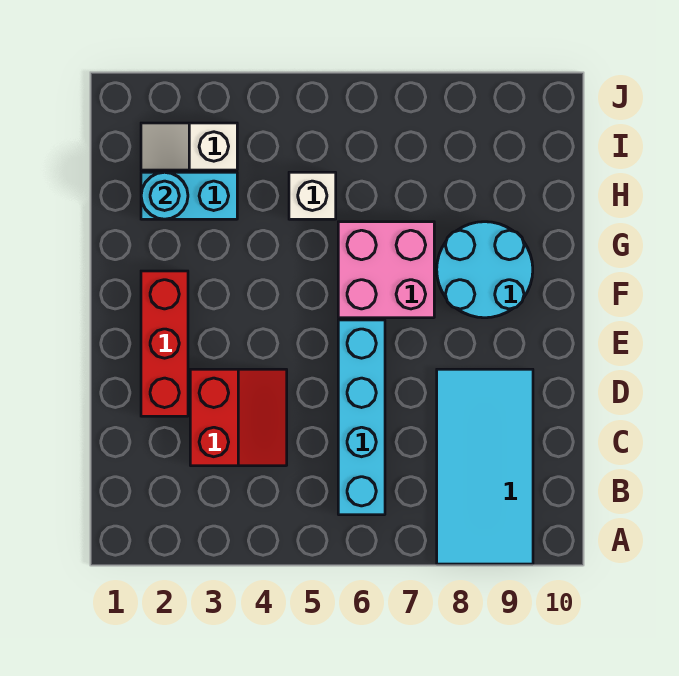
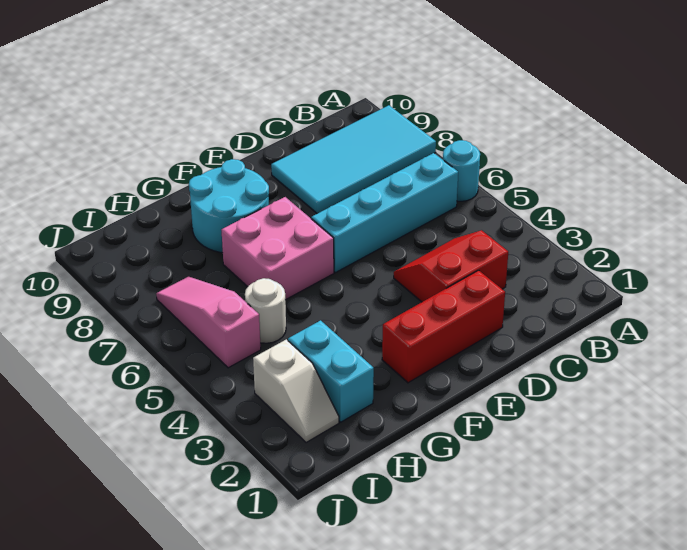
cyan round brick H2 level 2 -> cyan round brick A6 level 1
white brick H5 level 1 -> white round brick H5 level 1
none -> pink slope I5:I7 level 1 top 5

